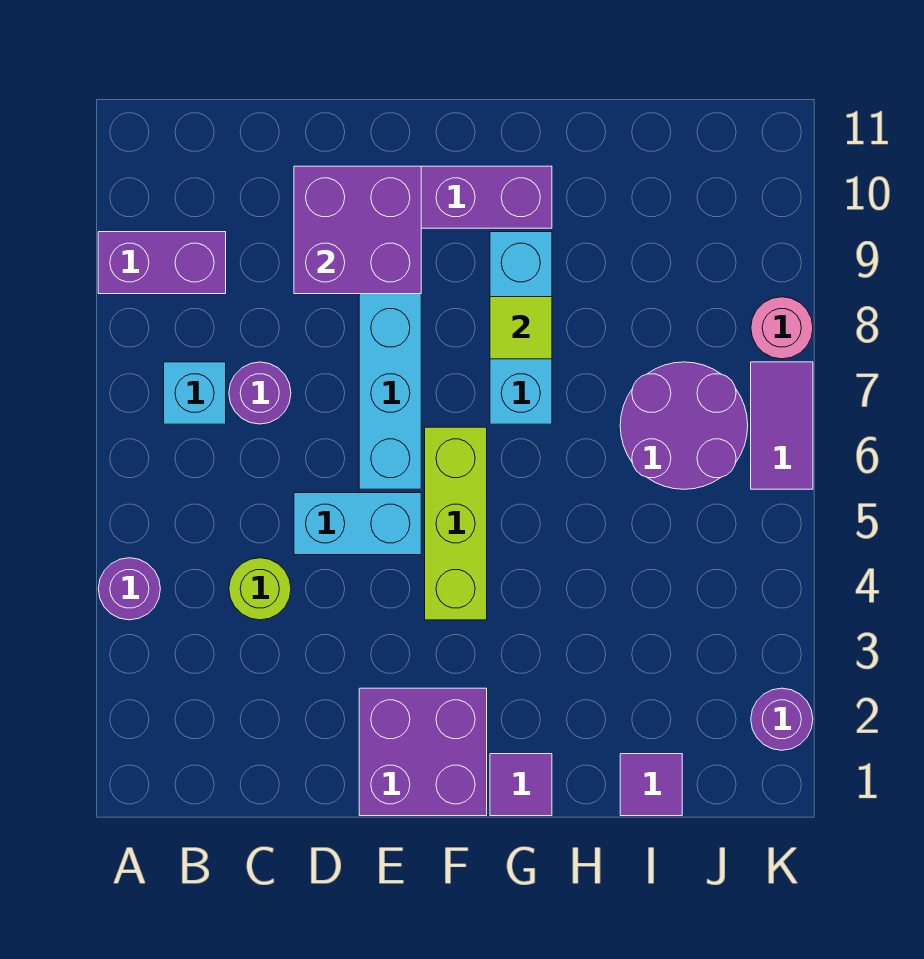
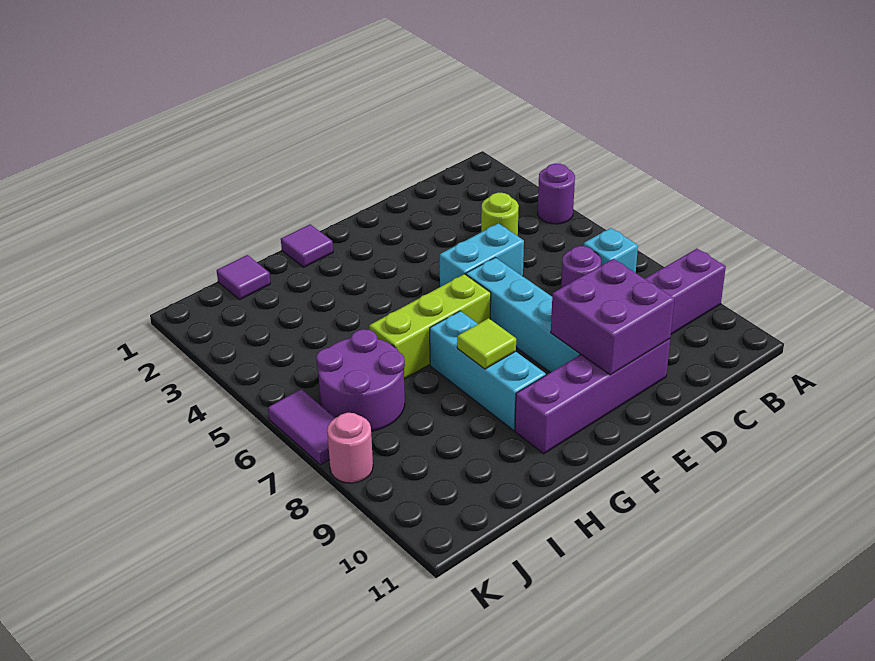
purple brick E1:F2 level 1 -> none
lime brick F4:F6 level 1 -> lime brick F6:H6 level 1
purple round brick K2 level 1 -> none

